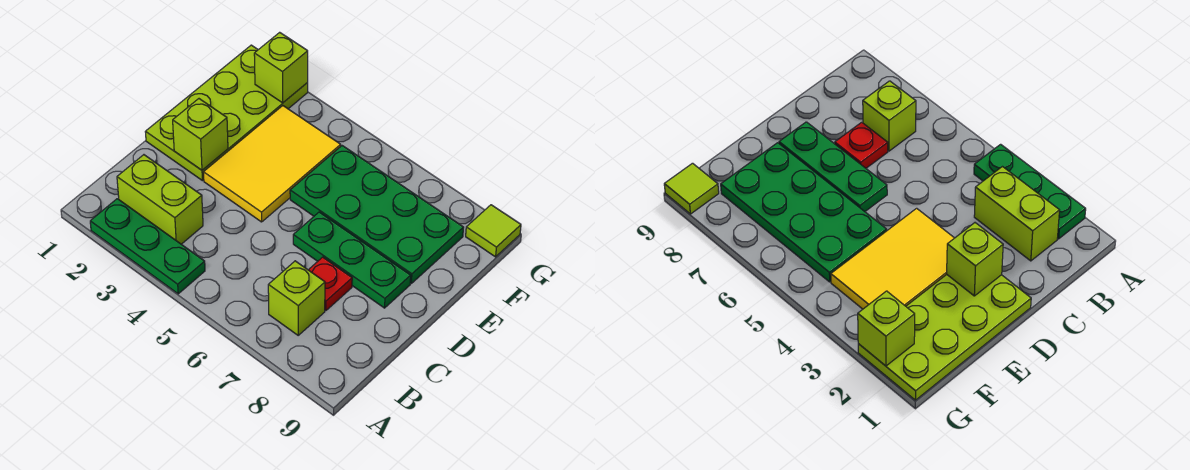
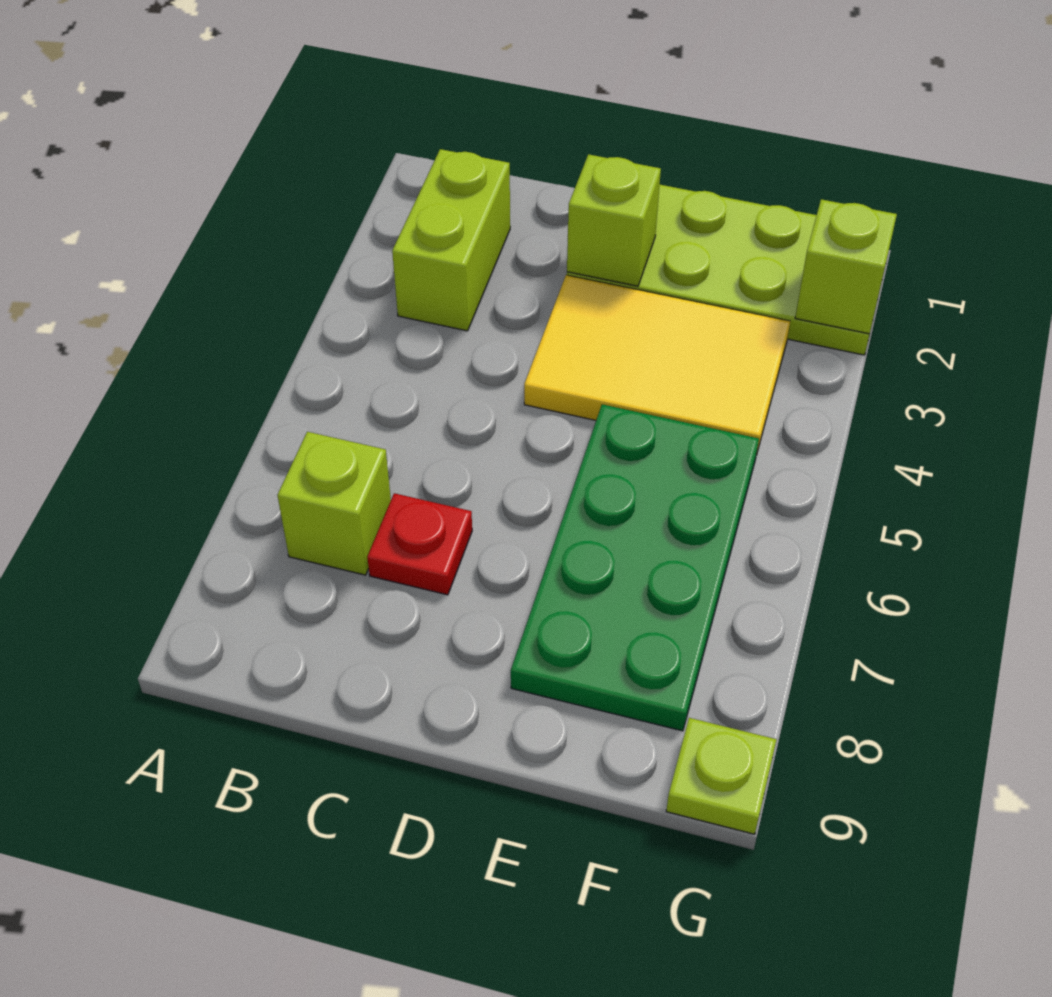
green plate A2:A4 level 1 -> none
green plate D6:D8 level 1 -> none
lime tile G9 level 1 -> lime plate G9 level 1

